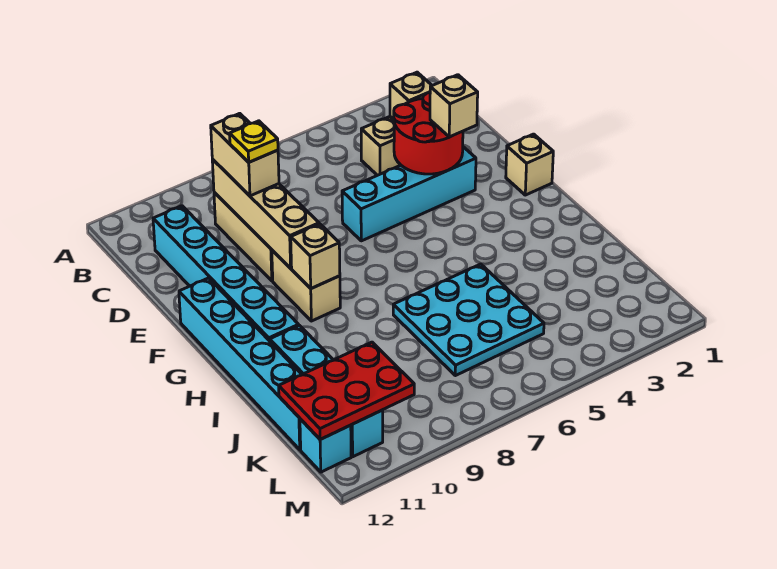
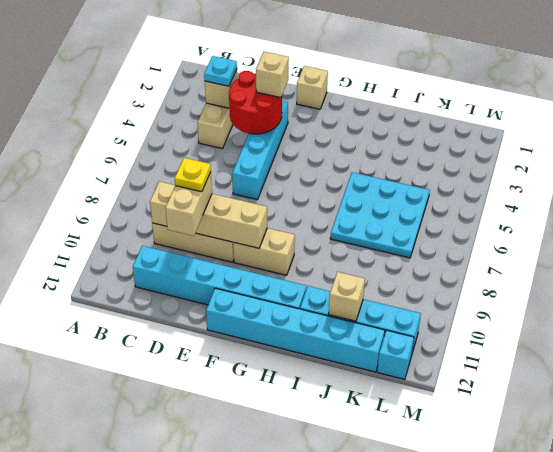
none -> cyan plate C3 level 3
tan brick C9:D9 level 3 -> tan brick D9:D10 level 3
tan brick G9 level 2 -> tan brick J11 level 2
red plate K10:L12 level 2 -> none

